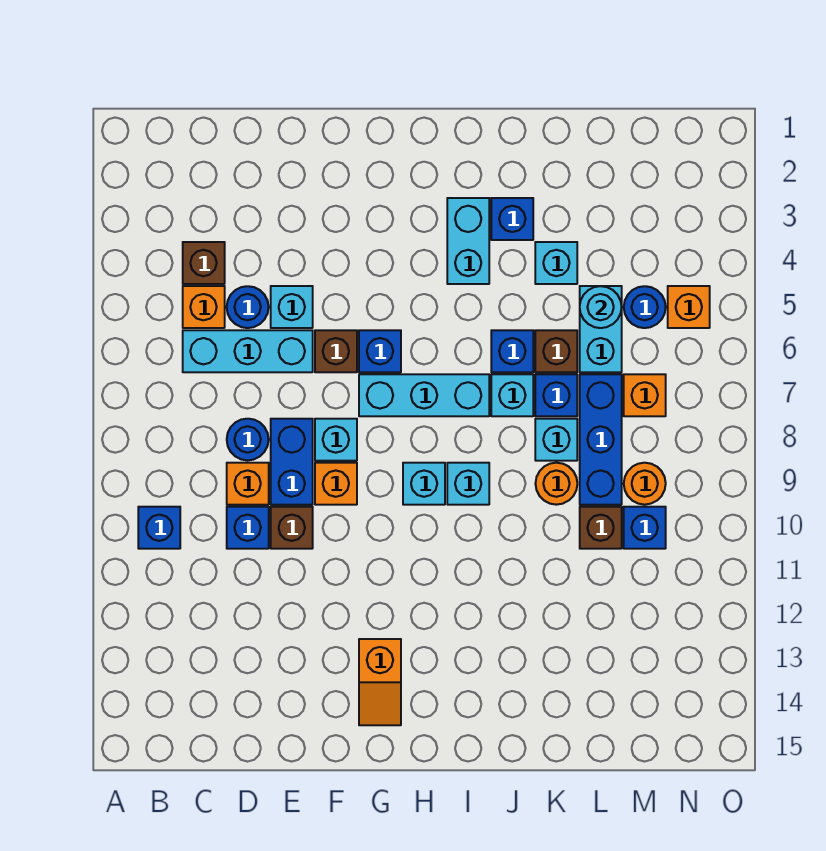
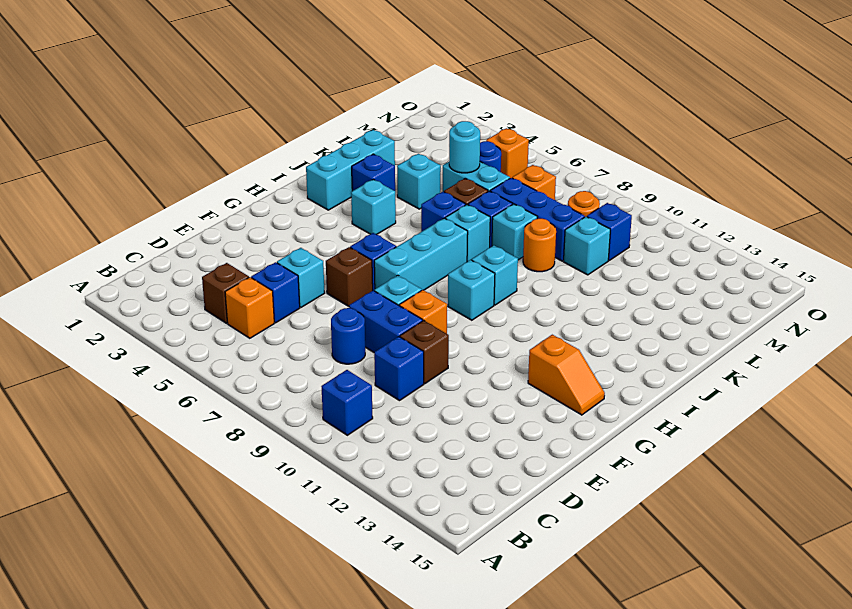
cyan brick C6:E6 level 1 -> cyan brick I2:K2 level 1
blue round brick D5 level 1 -> blue brick D5 level 1
orange brick D9 level 1 -> none
cyan brick I3:I4 level 1 -> cyan brick I4 level 1
brown brick L10 level 1 -> cyan brick L10 level 1

